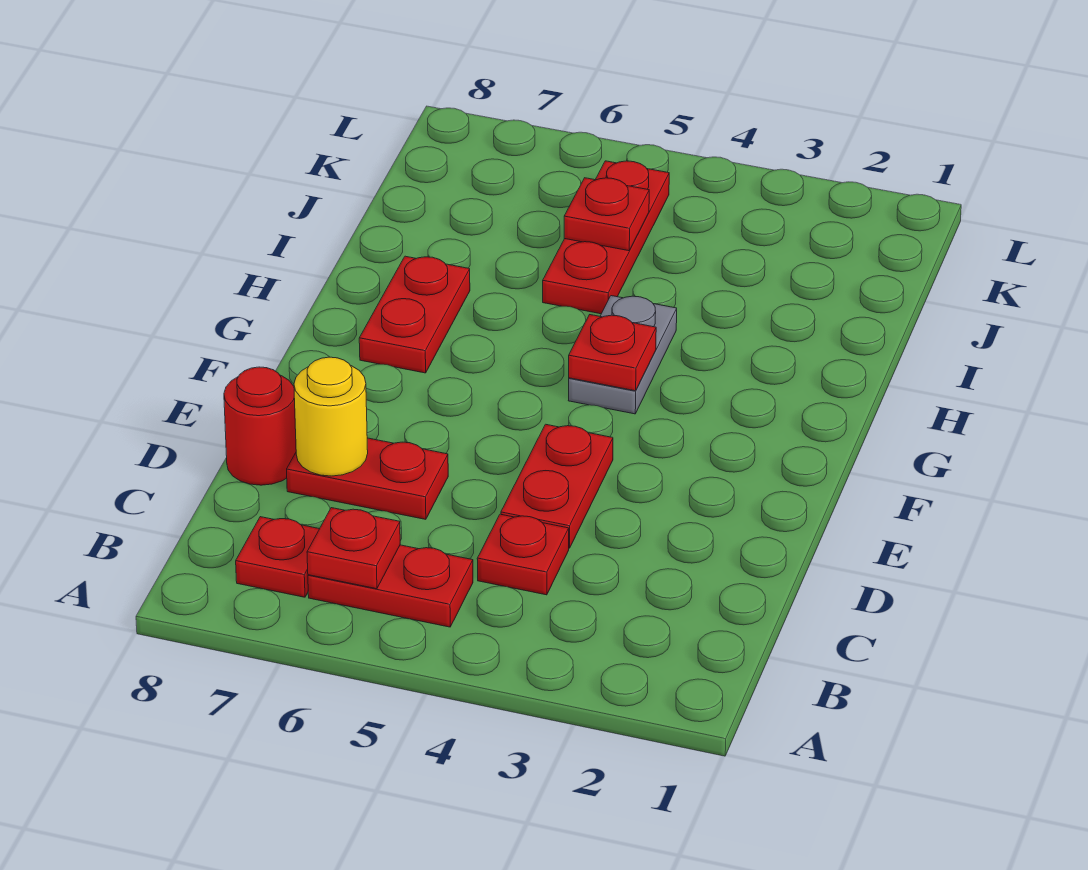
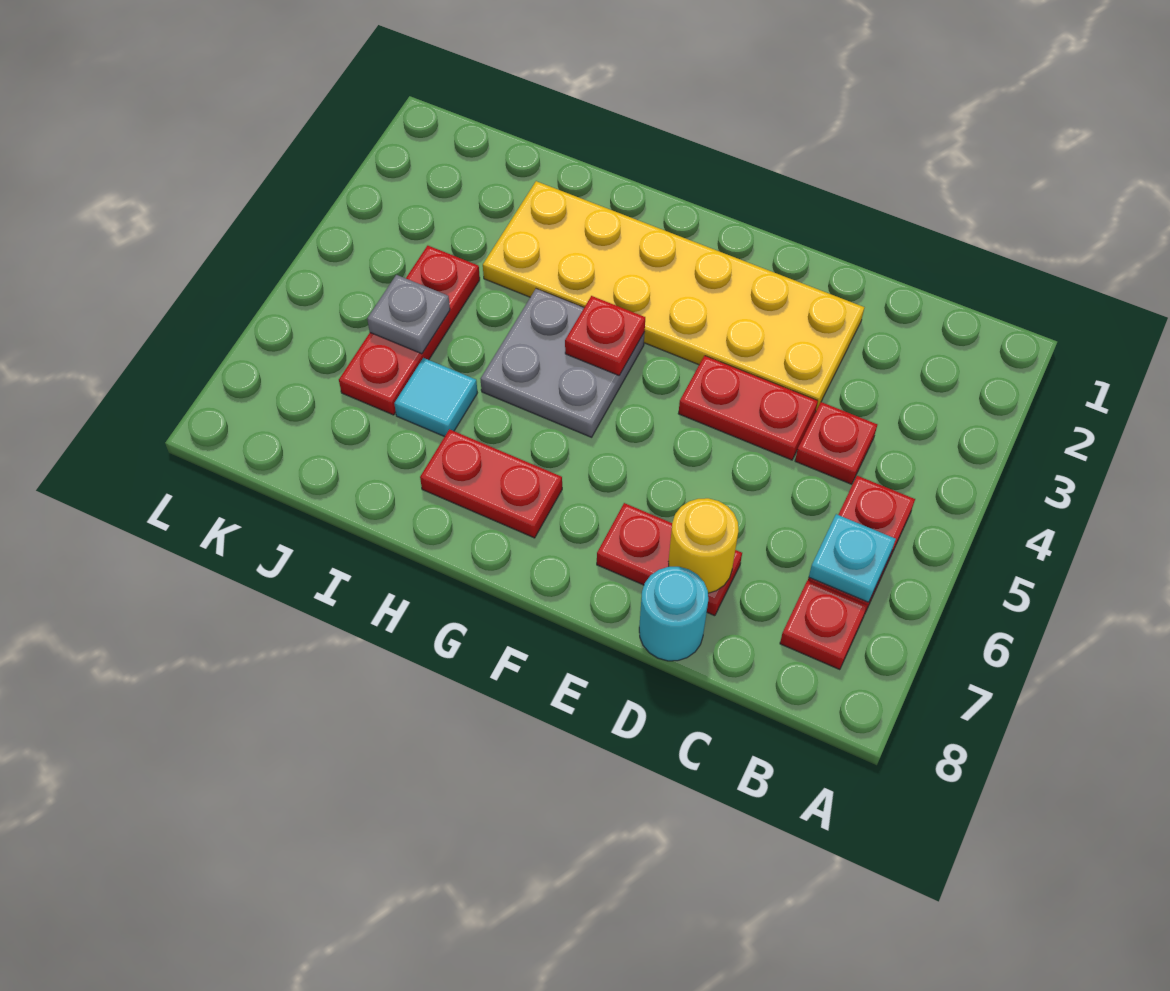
red plate B6 level 2 -> cyan plate B6 level 2
none -> yellow plate D2:I3 level 1
red plate D6:D7 level 1 -> red plate D7:E7 level 1
red round brick D8 level 1 -> cyan round brick D8 level 1
grey plate G4:H4 level 1 -> grey plate G4:H5 level 1
red plate I5:K5 level 1 -> red plate J4:J6 level 1
none -> cyan tile I6 level 1
red plate J5 level 2 -> grey plate J5 level 2

